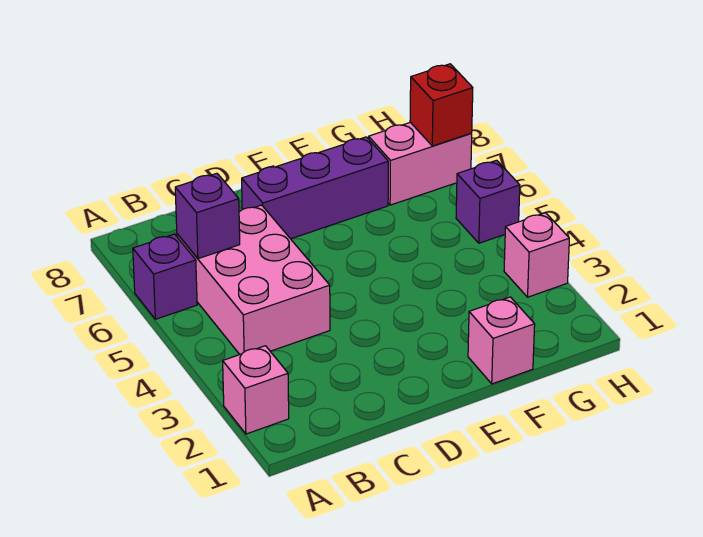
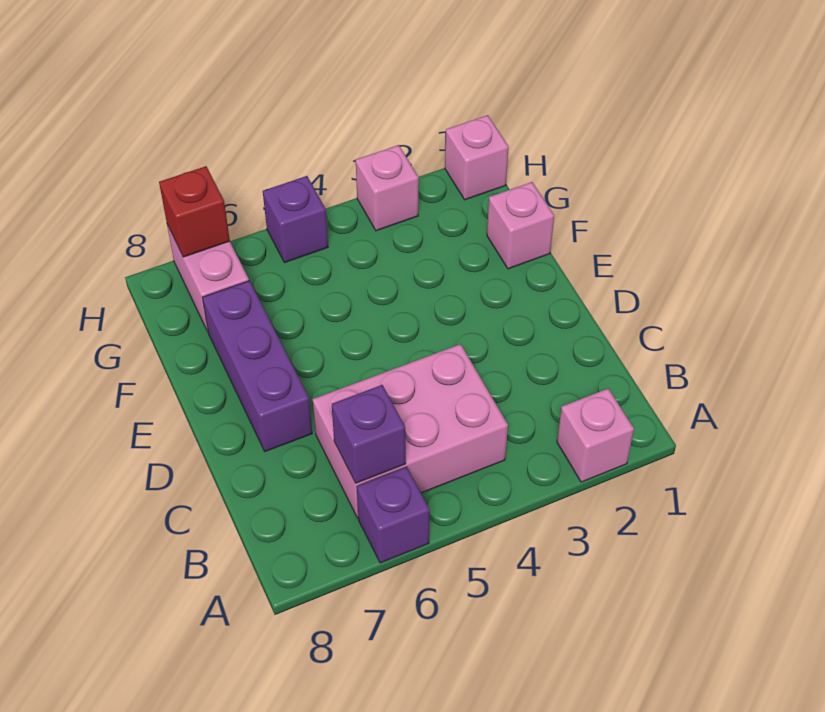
none -> pink brick H1 level 1

